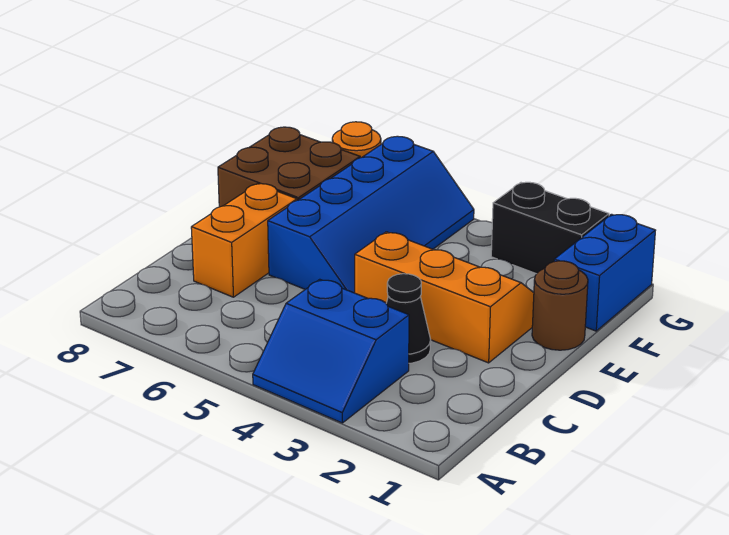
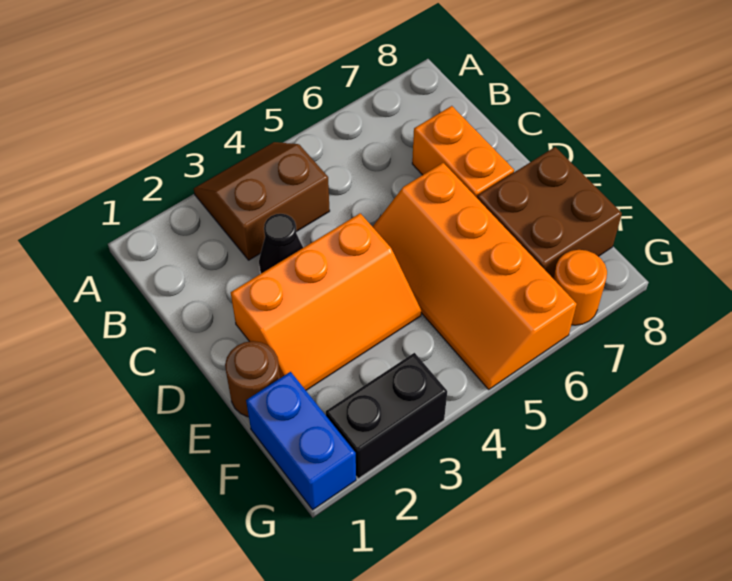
blue slope A3:B4 level 1 top B -> brown slope A3:B4 level 1 top B
blue slope D5:G6 level 1 top 6 -> orange slope D5:G6 level 1 top 6

